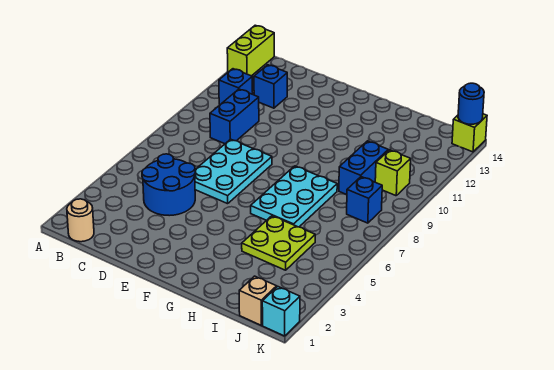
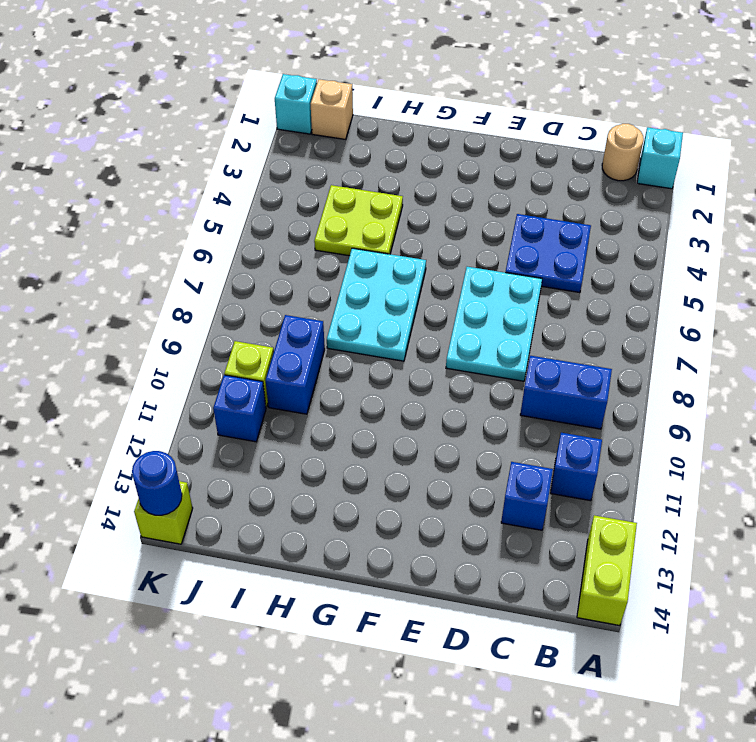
none -> cyan brick A1 level 1
blue round brick C4:D5 level 1 -> blue plate C4:D5 level 1
blue brick C9:C10 level 1 -> blue brick B9:C9 level 1
blue brick J8 level 1 -> blue brick J11 level 1

